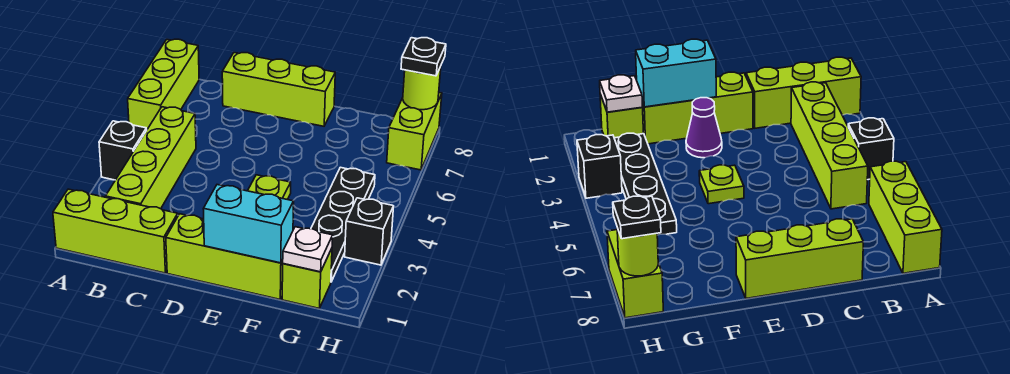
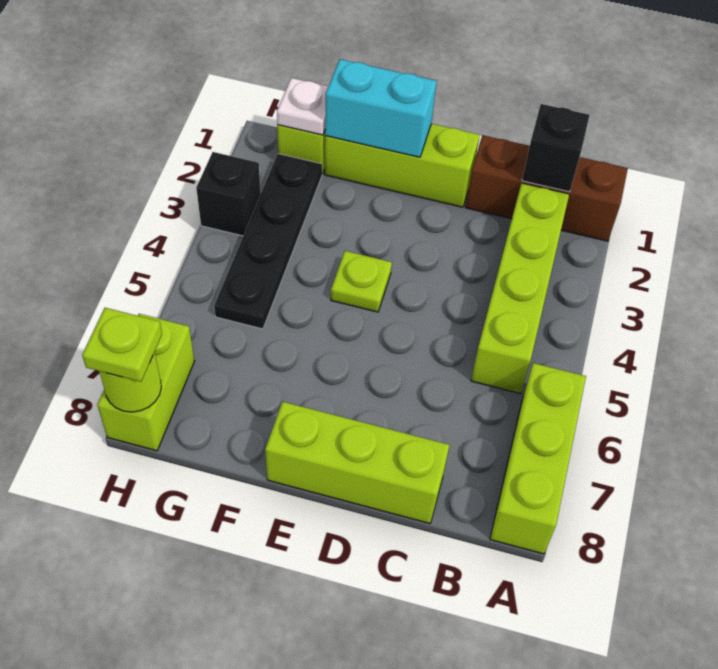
lime brick A1:C1 level 1 -> brown brick A1:C1 level 1
black brick A4 level 1 -> black brick B1 level 2
purple cone E2 level 1 -> none
black plate H8 level 3 -> lime plate H8 level 3

